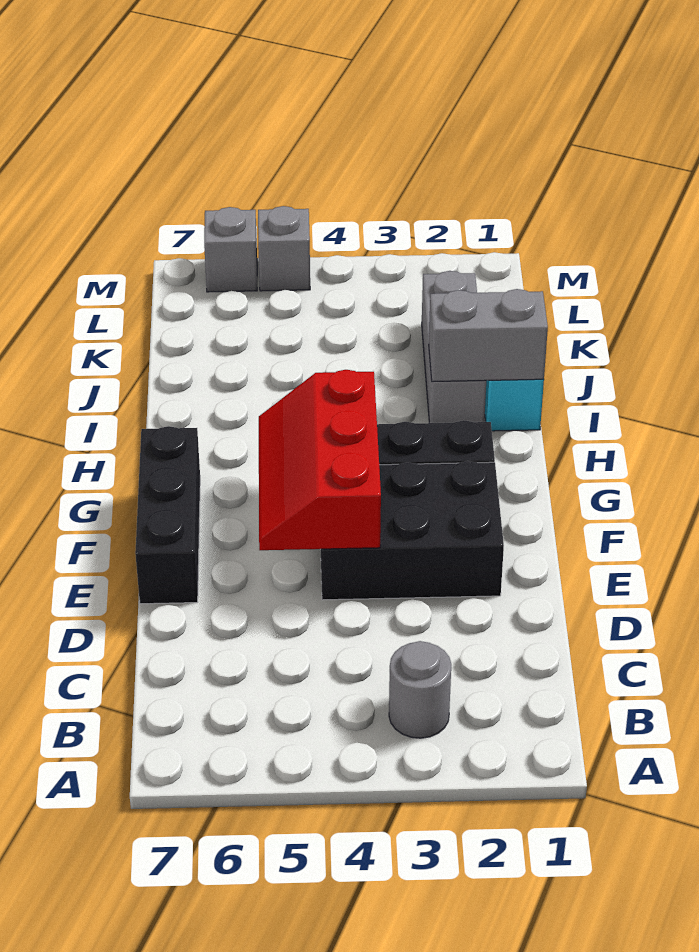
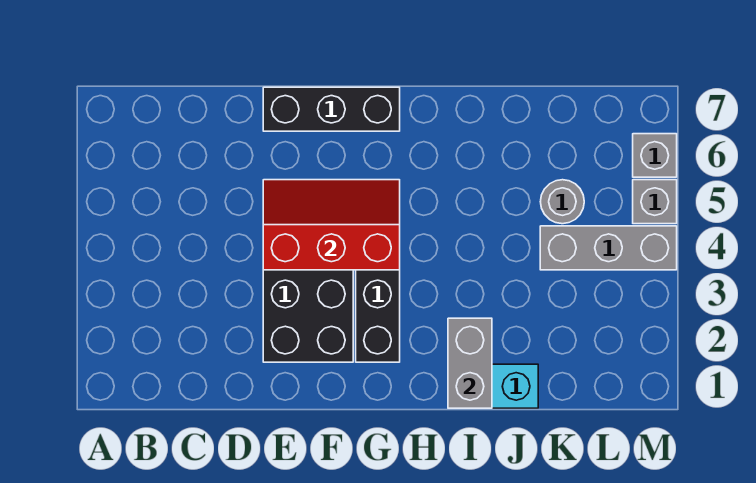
grey round brick B3 level 1 -> grey round brick K5 level 1
grey brick I2:K2 level 1 -> grey brick K4:M4 level 1

